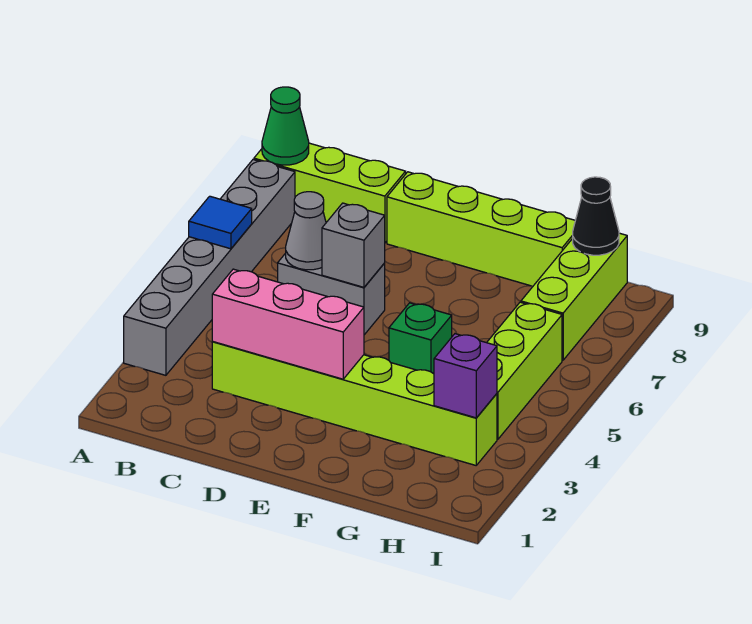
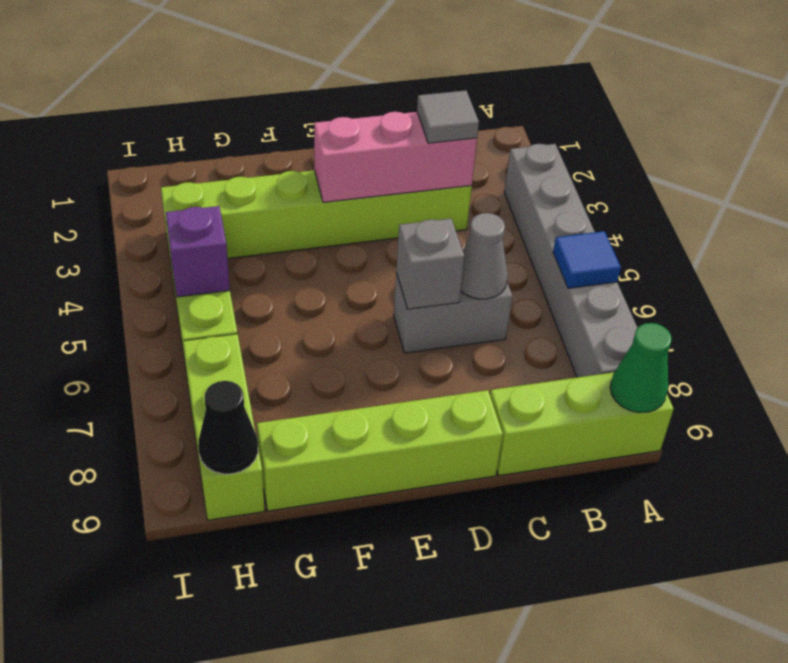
none -> grey tile C3 level 3
green brick F5 level 1 -> none
purple brick H3 level 2 -> purple brick H5 level 2

